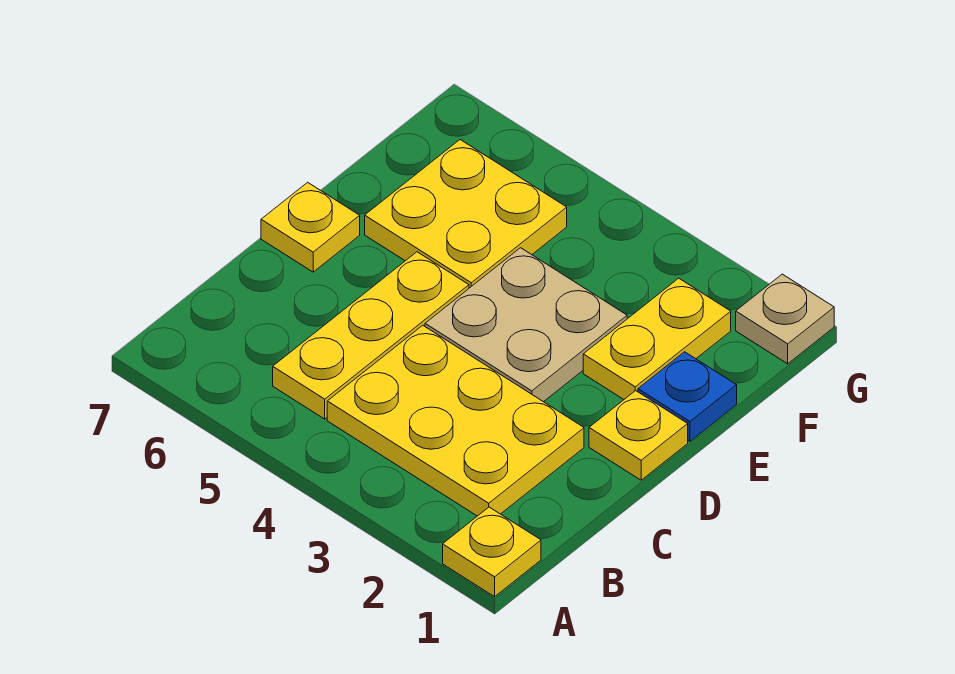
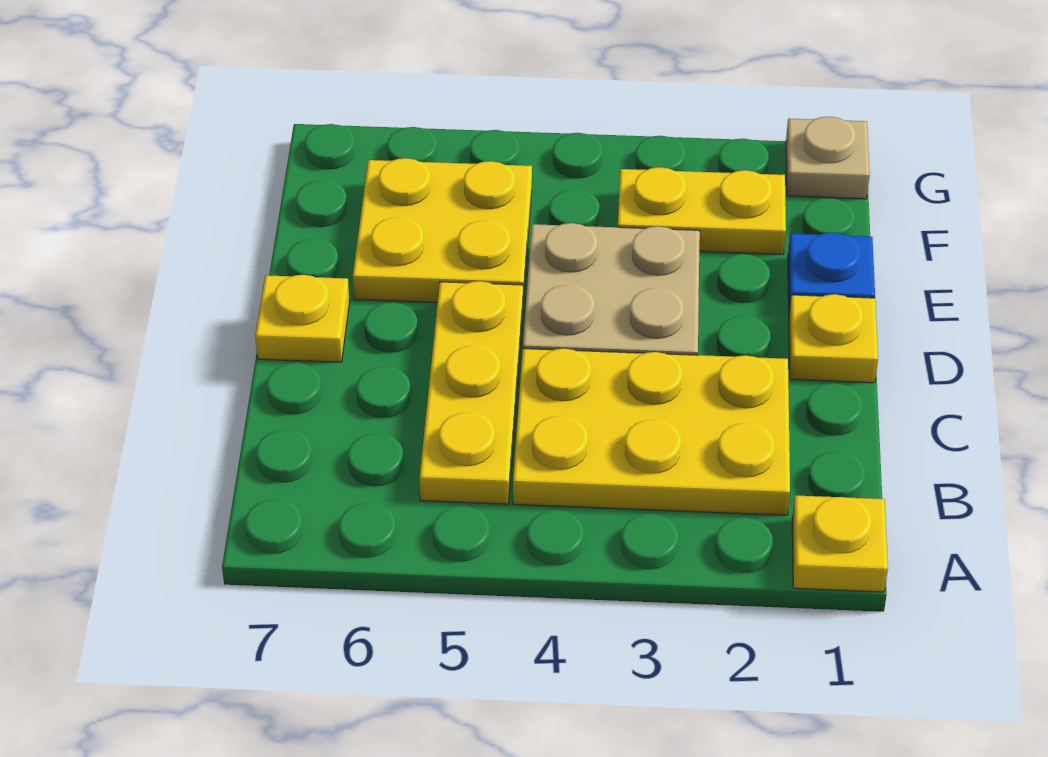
yellow plate E2:F2 level 1 -> yellow plate F2:F3 level 1

